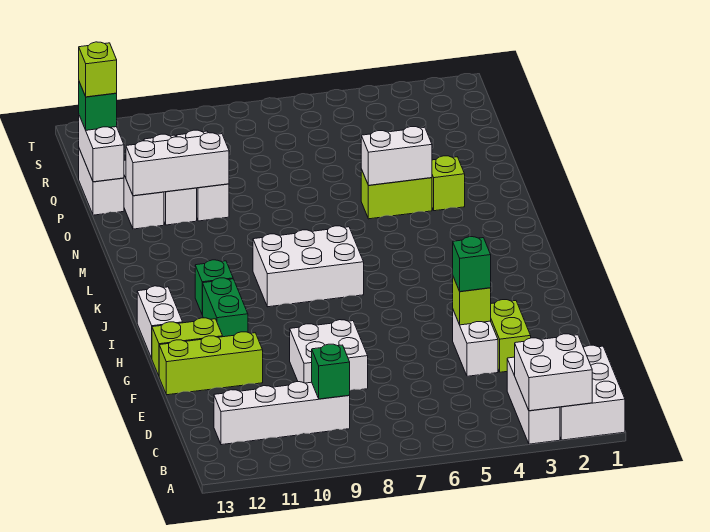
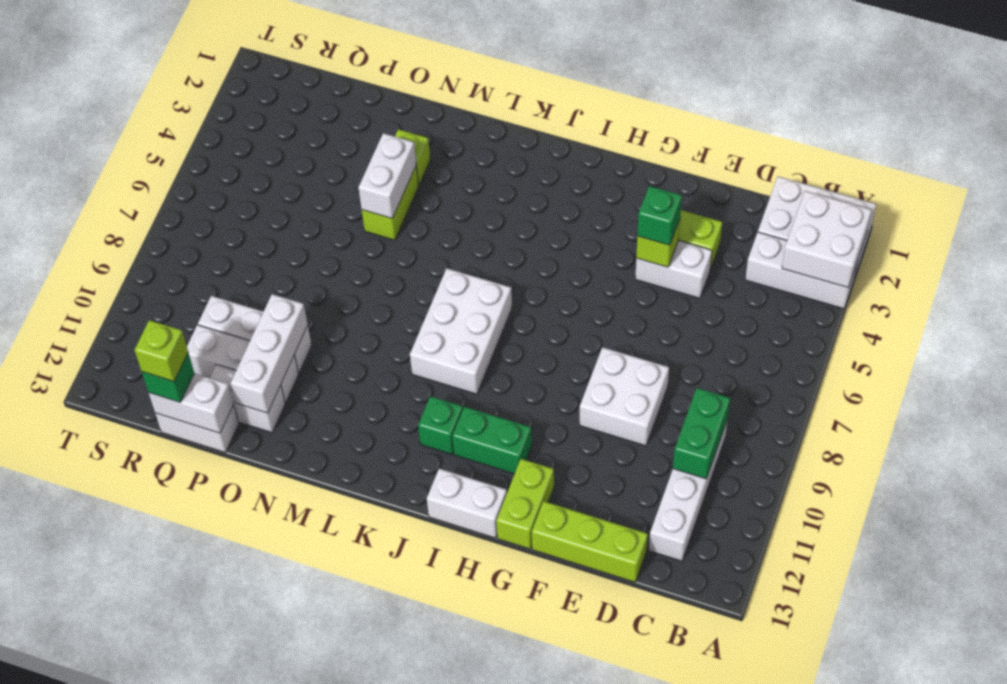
green brick C9 level 2 -> green brick C9:C10 level 2
lime brick F11:F13 level 1 -> lime brick D13:F13 level 1

